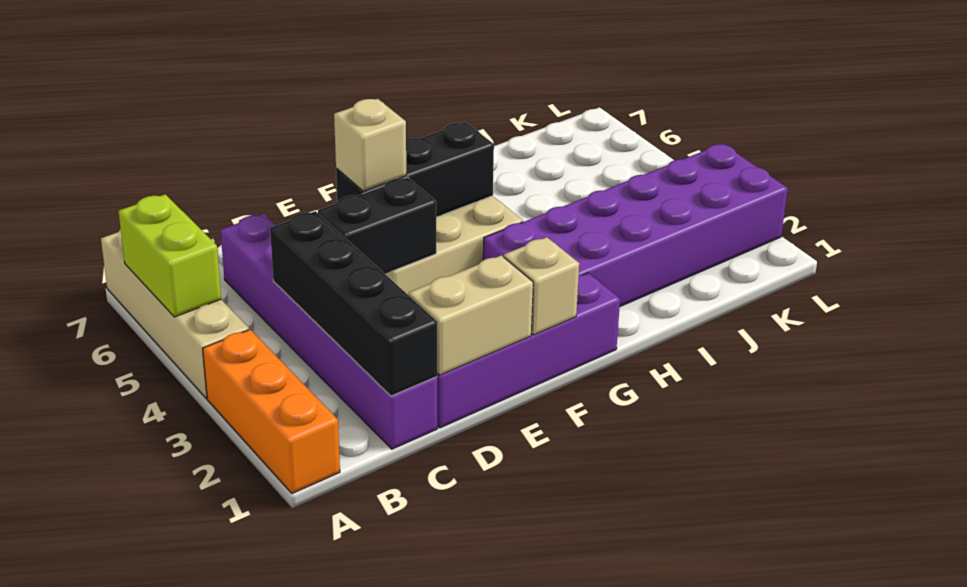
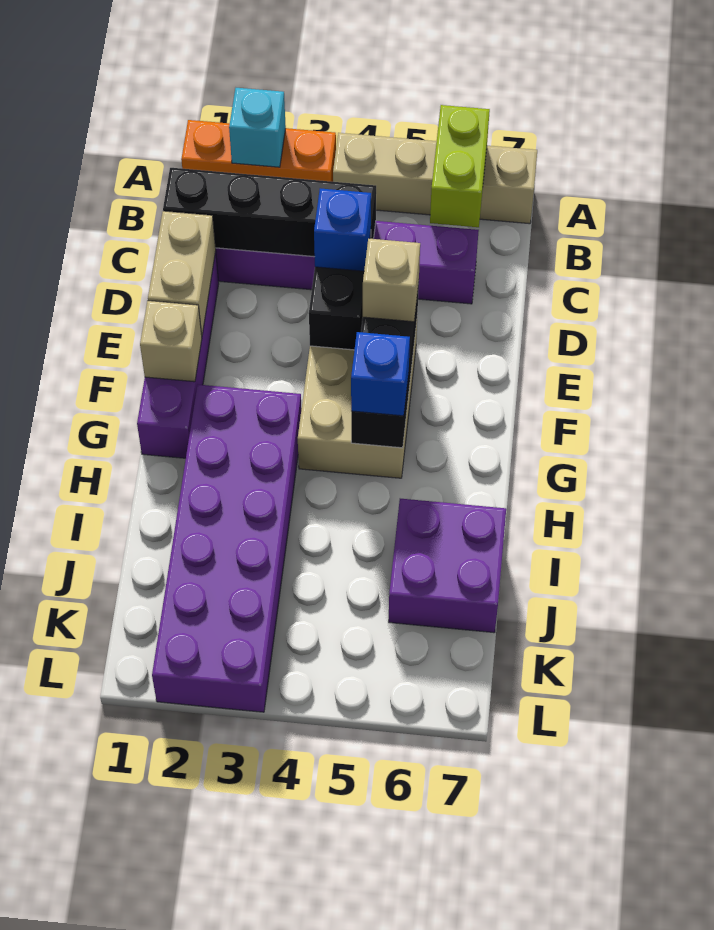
none -> cyan brick A2 level 2
lime brick A5:A6 level 2 -> lime brick A6:B6 level 2
none -> blue brick D4 level 3
none -> blue brick G5 level 3
none -> purple brick I6:J7 level 1

